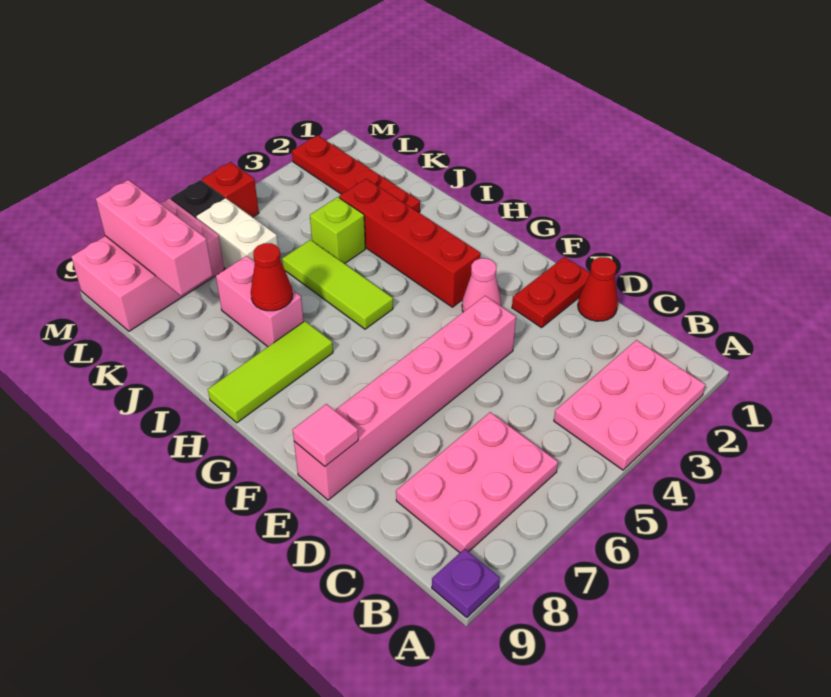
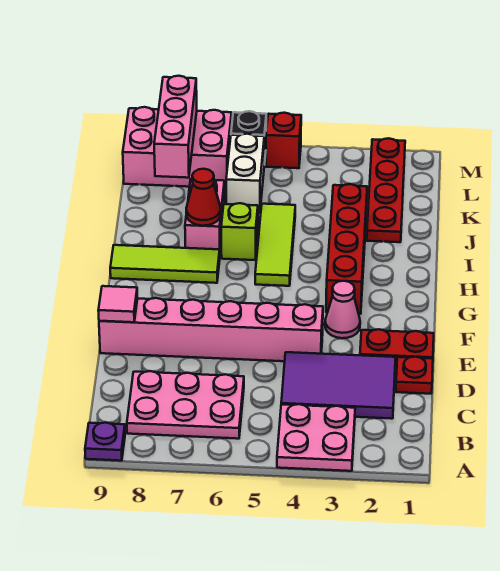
pink plate A2:B4 level 1 -> pink plate A3:B4 level 1
none -> purple tile C2:D4 level 1
red cone D1 level 1 -> red plate D1 level 1
lime brick J4 level 1 -> lime brick I6 level 1

